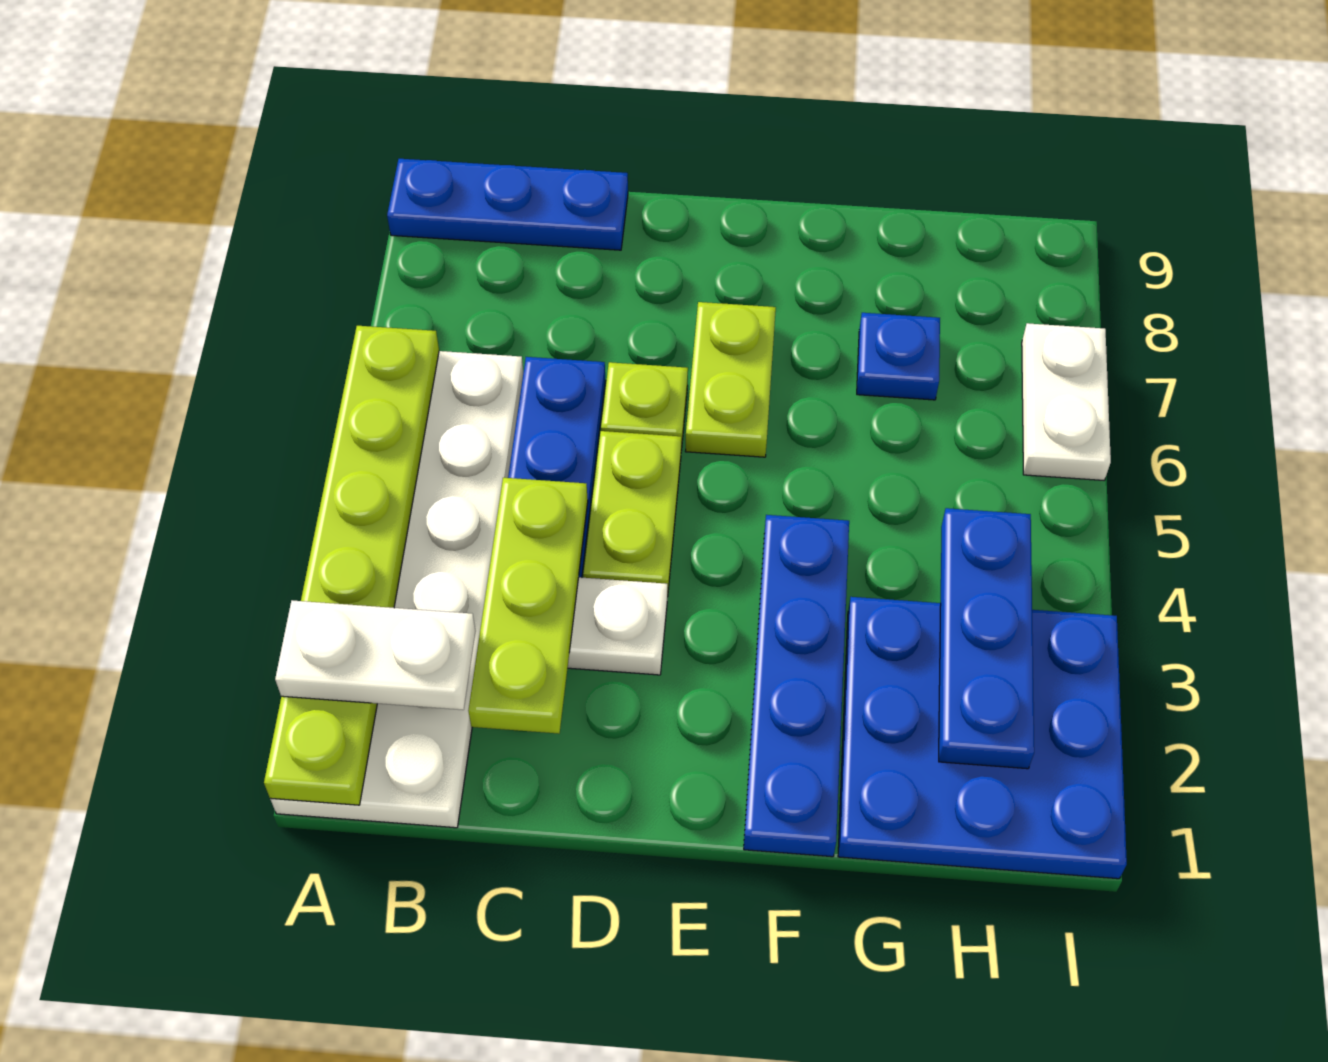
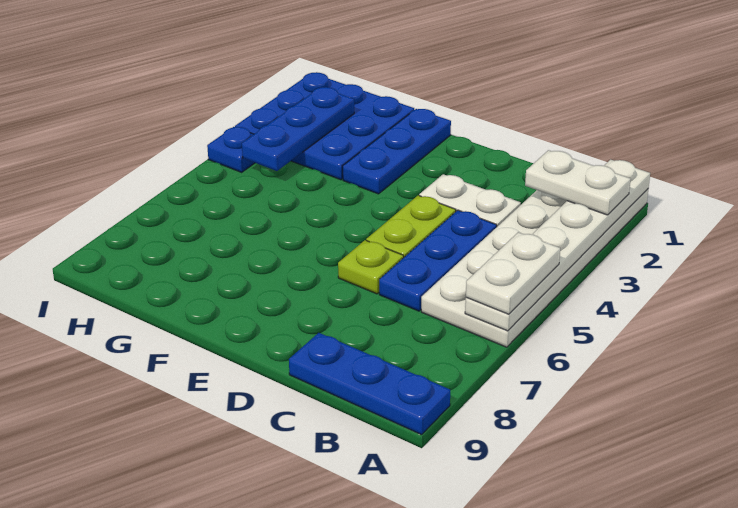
lime plate A1:A6 level 2 -> white plate A1:A6 level 2
lime plate C2:C4 level 2 -> none
lime plate E6:E7 level 1 -> none
blue plate F1:F4 level 1 -> blue plate F1:F3 level 1
blue plate G7 level 1 -> blue plate I4 level 1
white plate I6:I7 level 1 -> white plate A5:A6 level 3

